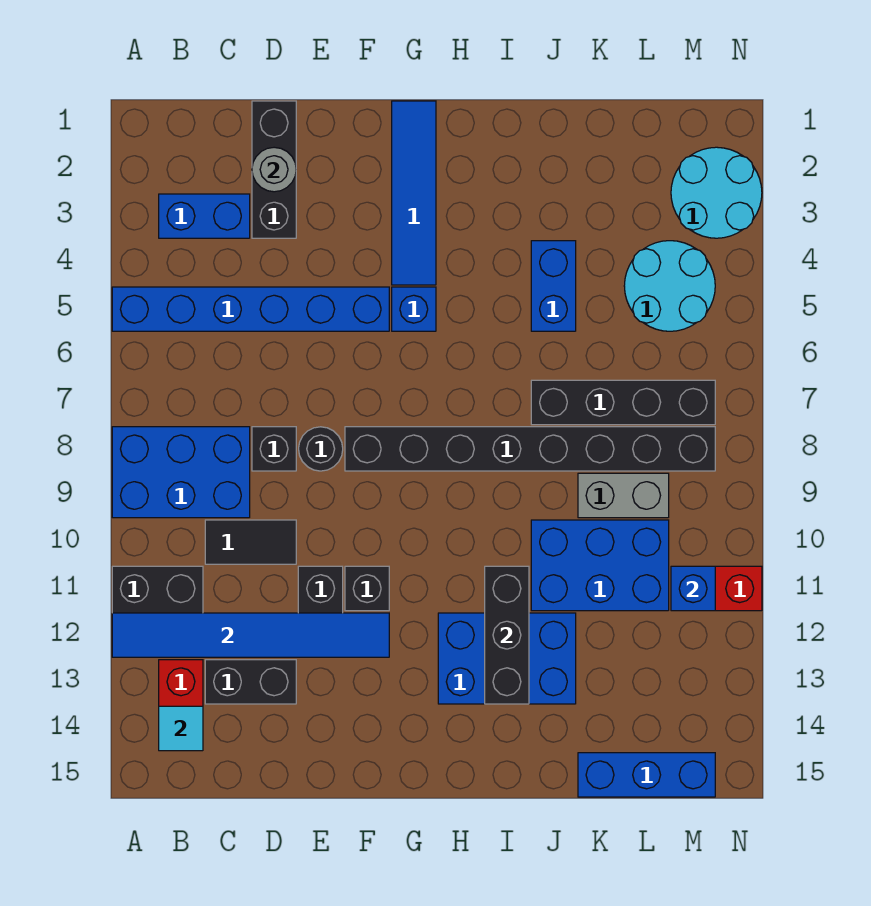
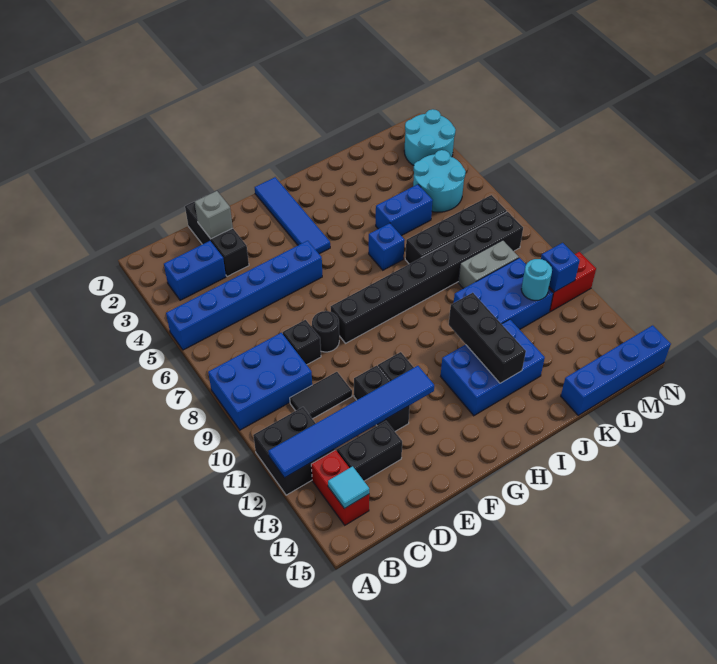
grey round brick D2 level 2 -> grey brick D2 level 2
blue brick G5 level 1 -> blue brick I6 level 1
blue brick J4:J5 level 1 -> blue brick J5:K5 level 1
blue brick K15:M15 level 1 -> blue brick K15:N15 level 1
none -> cyan round brick L11 level 2

